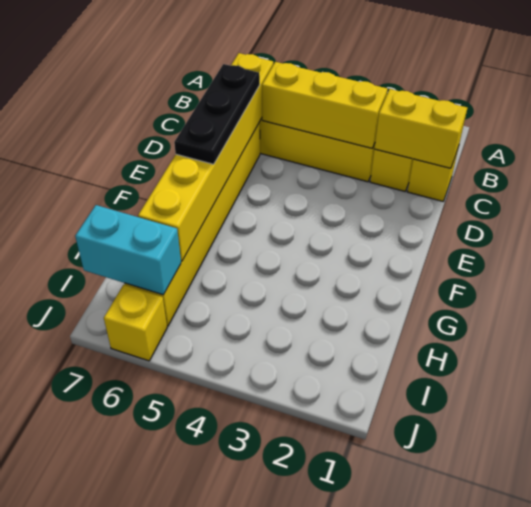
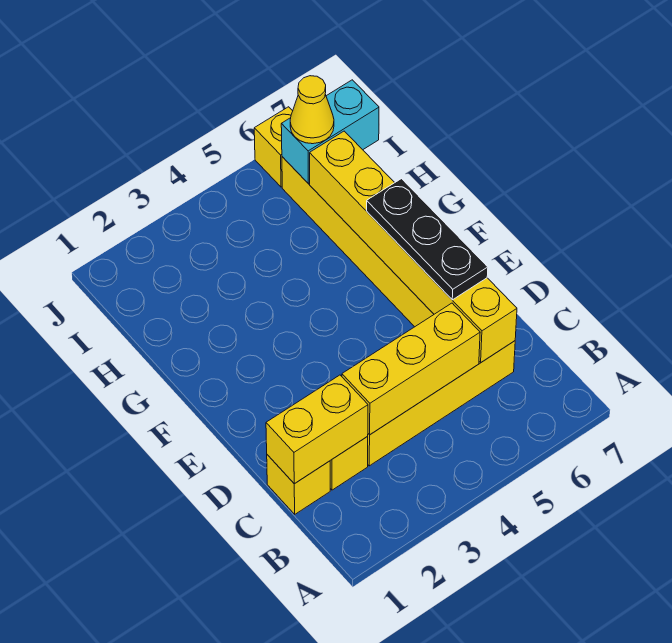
none -> yellow cone I6 level 3

